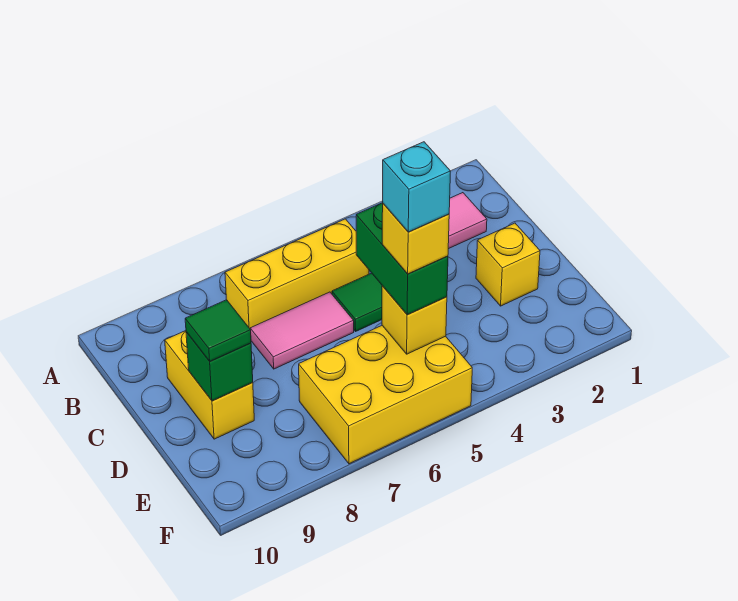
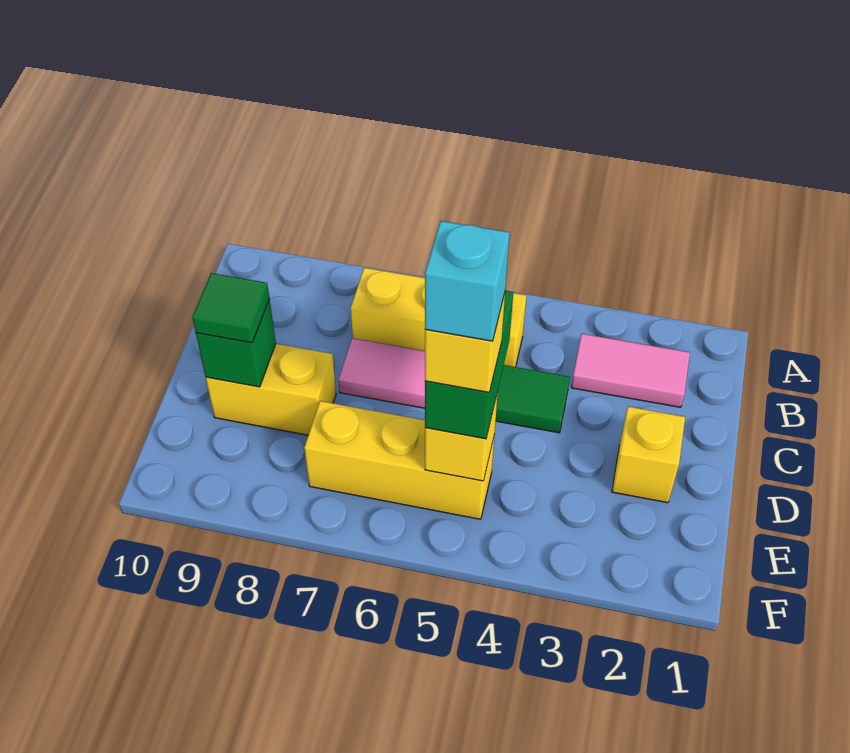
yellow brick C9:D9 level 1 -> yellow brick D8:D9 level 1
yellow brick E5:F7 level 1 -> yellow brick E5:E7 level 1

